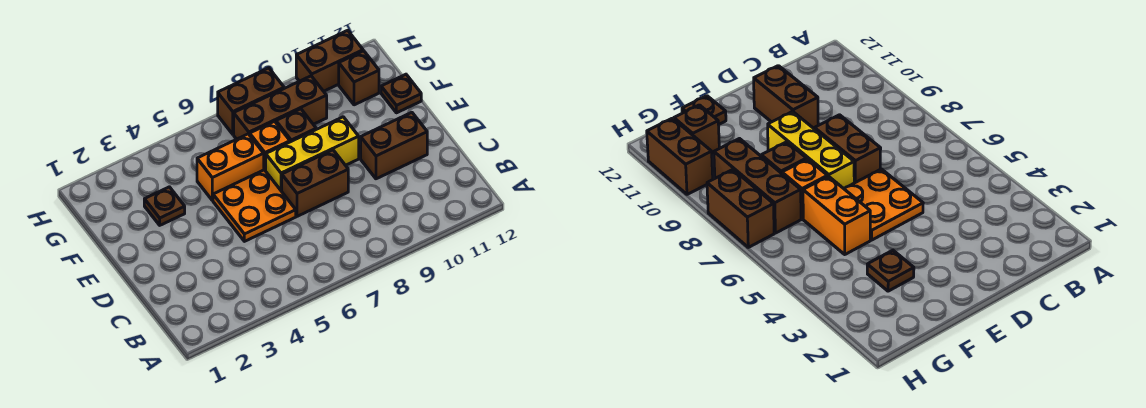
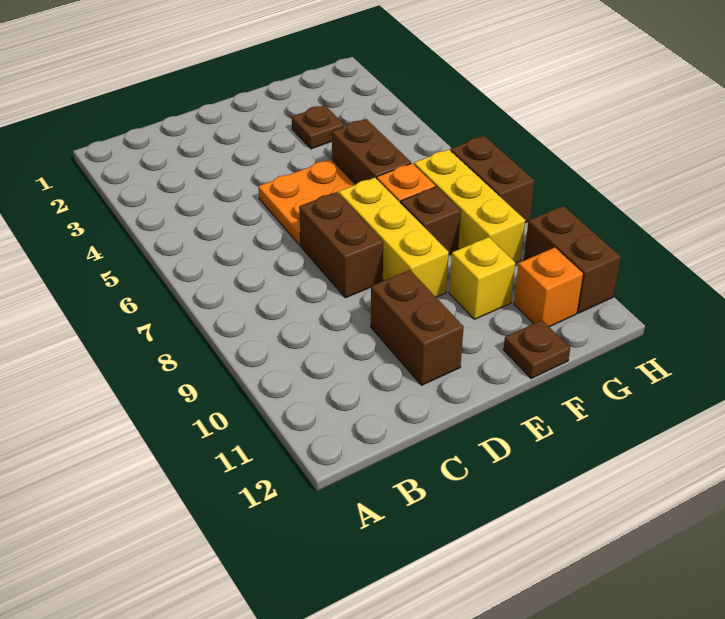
orange brick F5:F6 level 1 -> brown brick F5:F6 level 1
none -> yellow brick F10 level 1
brown brick G7:G9 level 1 -> yellow brick G7:G9 level 1
brown brick G11 level 1 -> orange brick G11 level 1

